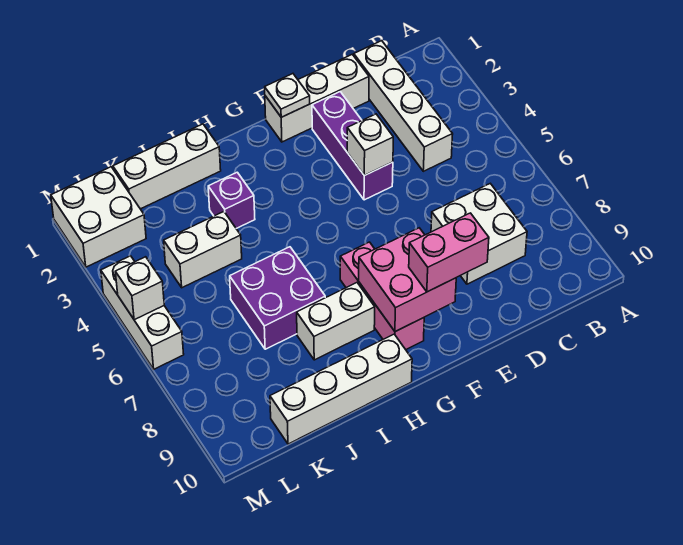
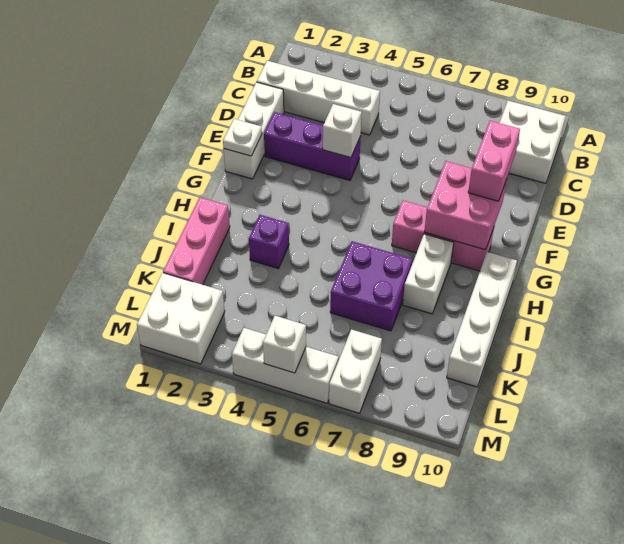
white brick C7:D8 level 1 -> white brick B9:C10 level 1
white brick I1:K1 level 1 -> pink brick I1:K1 level 1
white brick J4:K4 level 1 -> white brick L7:M7 level 1

